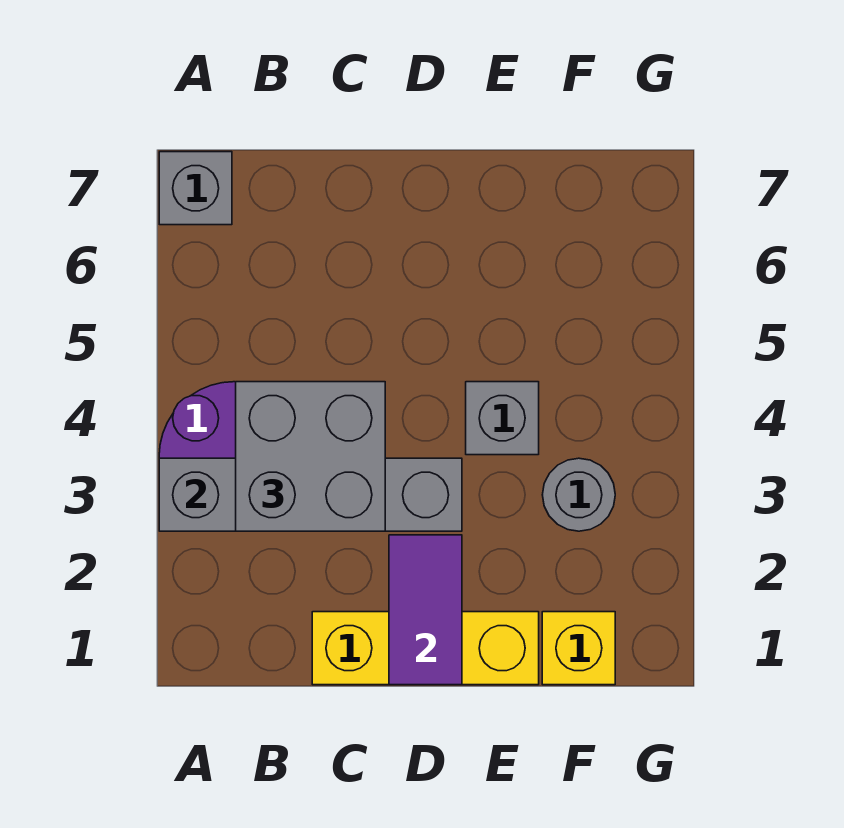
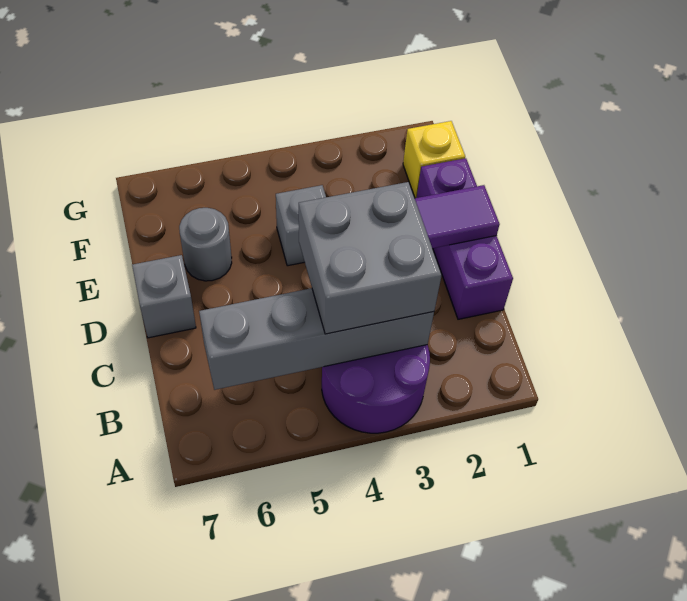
grey brick A3:D3 level 2 -> grey brick B3:B6 level 2
grey brick A7 level 1 -> grey brick D7 level 1
yellow brick C1:E1 level 1 -> purple brick C1:E1 level 1
grey round brick F3 level 1 -> grey round brick E6 level 1

